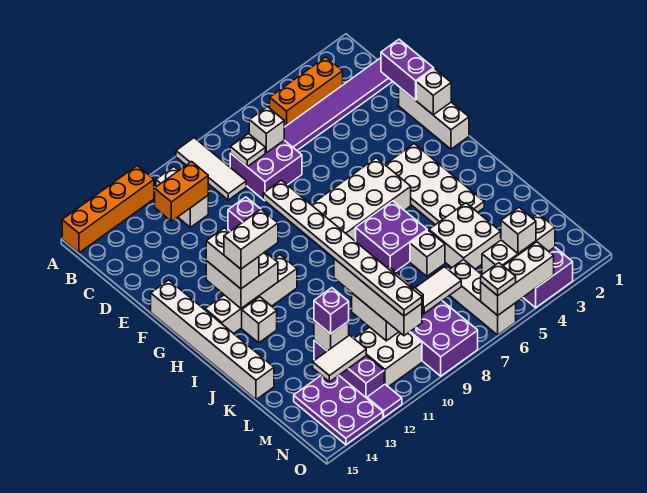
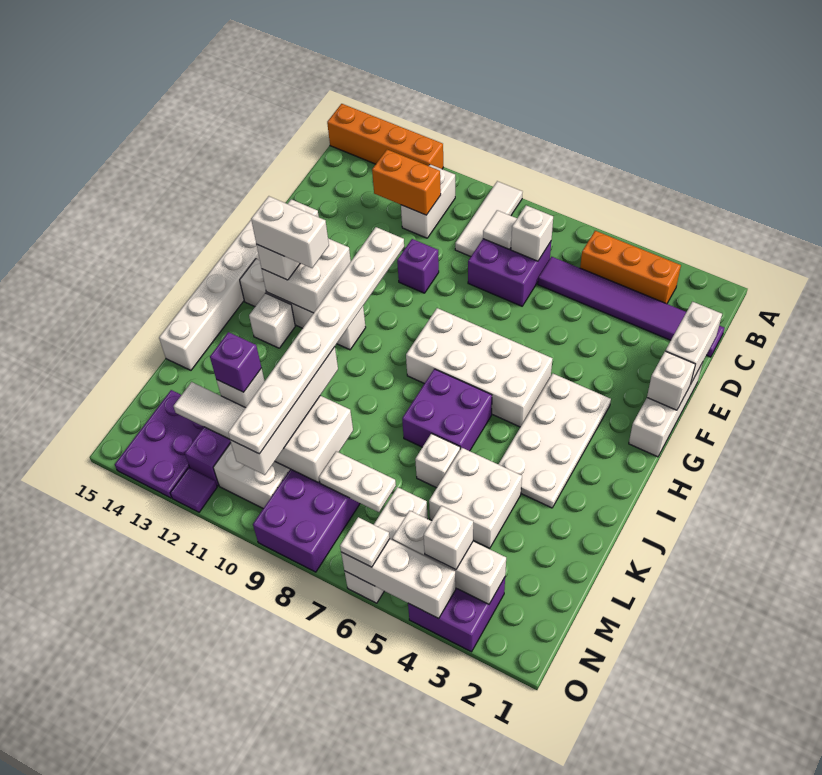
white plate C8 level 2 -> white tile C8 level 2
purple brick D1:E1 level 2 -> white brick D1:E1 level 2
white tile M7:M8 level 2 -> white plate M7:M8 level 2

